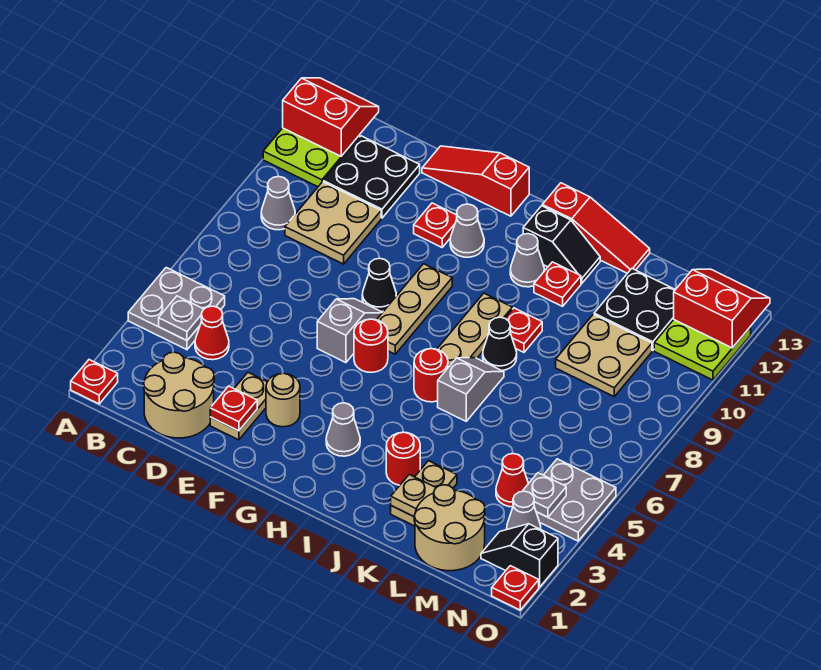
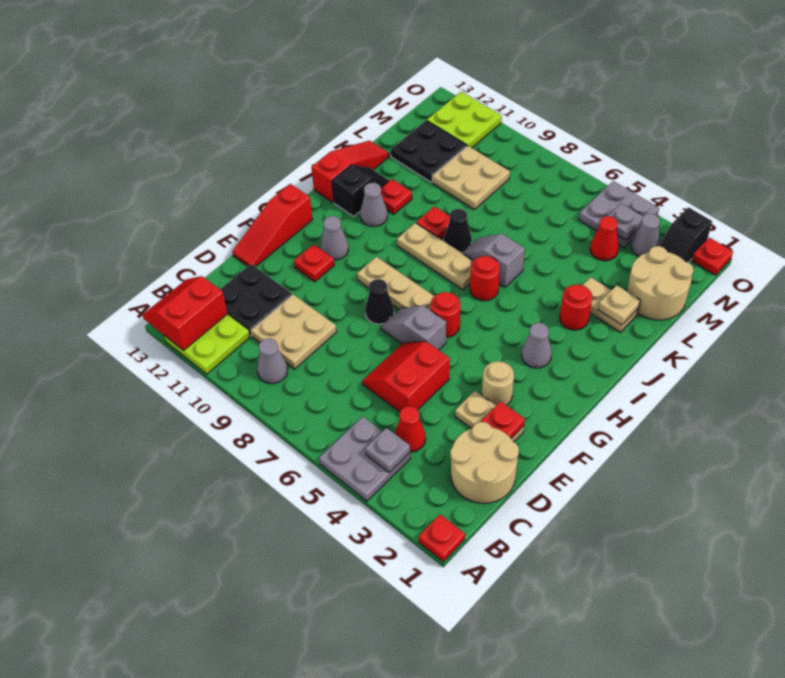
red slope N12:O13 level 2 top 12 -> red slope D5:E6 level 1 top 5

